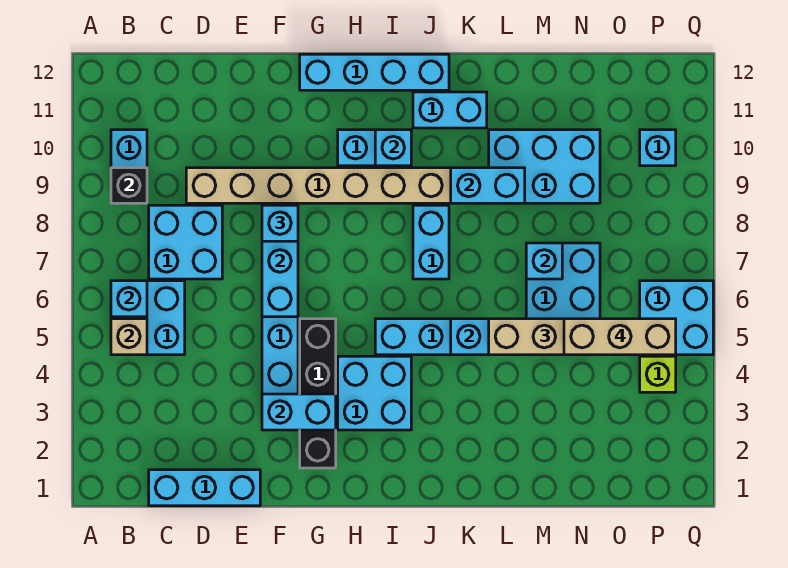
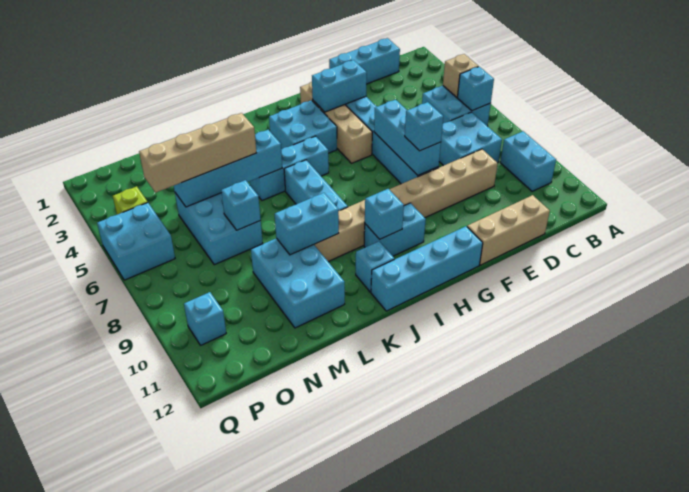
black brick B9 level 2 -> none
black brick G2:G5 level 1 -> tan brick G2:G5 level 1
cyan brick J7:J8 level 1 -> cyan brick J6:J8 level 1
cyan brick J11:K11 level 1 -> cyan brick J11 level 1
cyan brick L9:N10 level 1 -> cyan brick L9:M11 level 1
tan brick N5:P5 level 4 -> tan brick D12:F12 level 1

